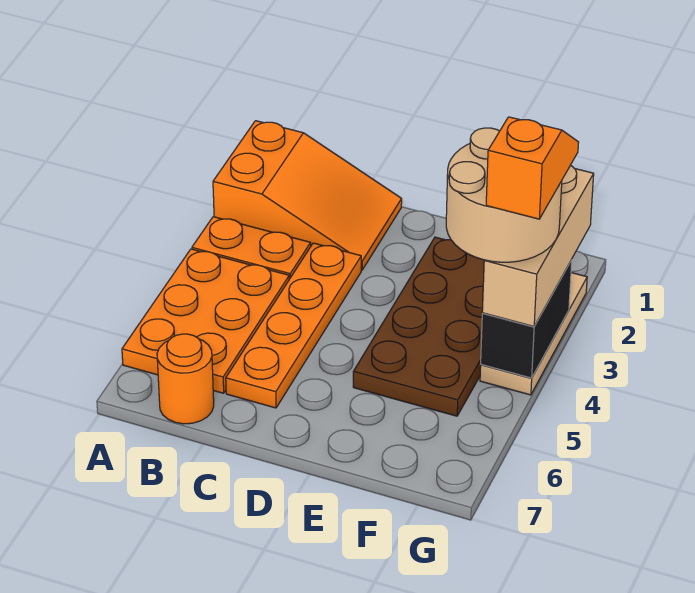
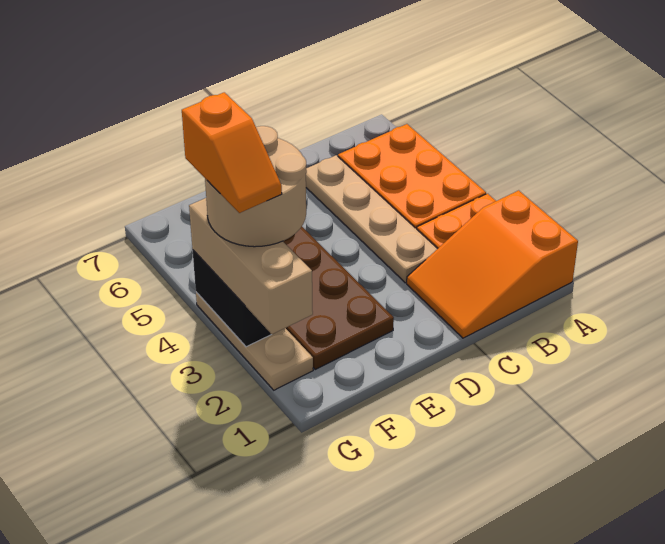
orange round brick B7 level 1 -> none
orange plate C3:C6 level 1 -> tan plate C3:C6 level 1

